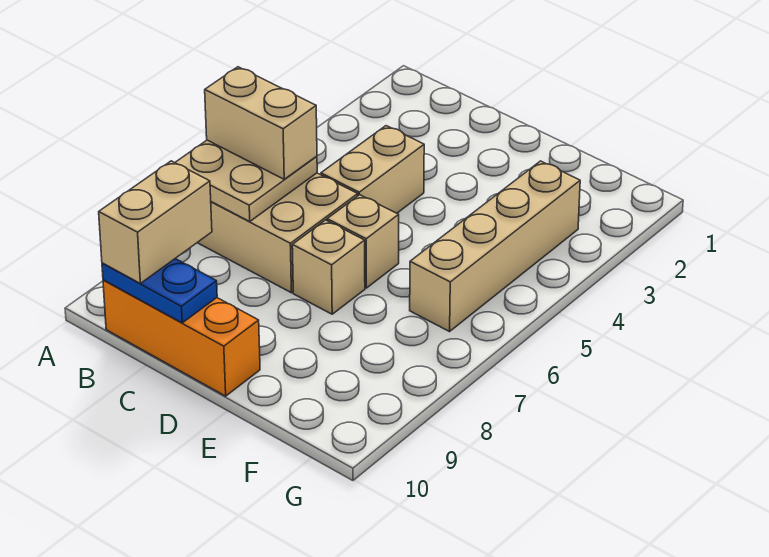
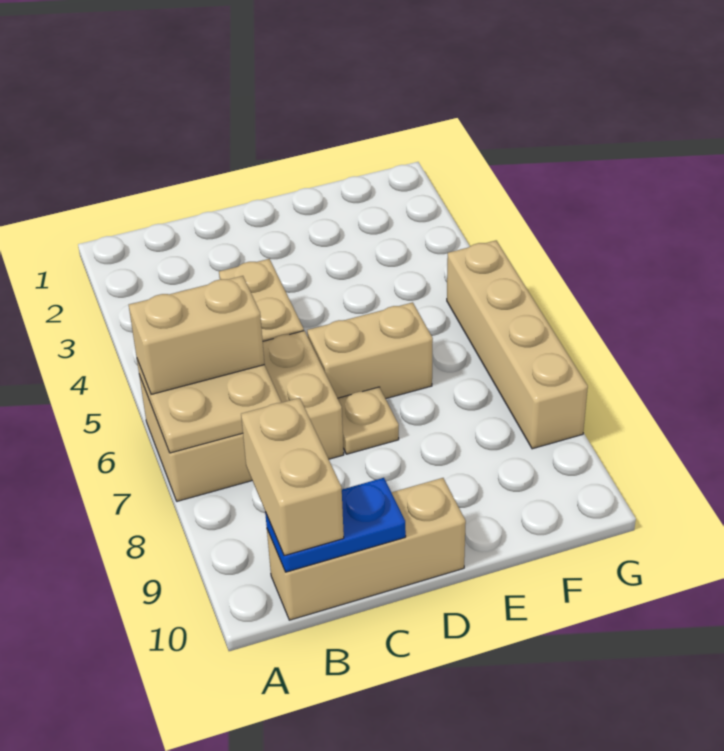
orange brick B10:D10 level 1 -> tan brick B10:D10 level 1
tan brick D6 level 1 -> tan brick D6:E6 level 1
tan brick D7 level 1 -> tan plate D7 level 1
tan brick F3:F6 level 1 -> tan brick G5:G8 level 1

